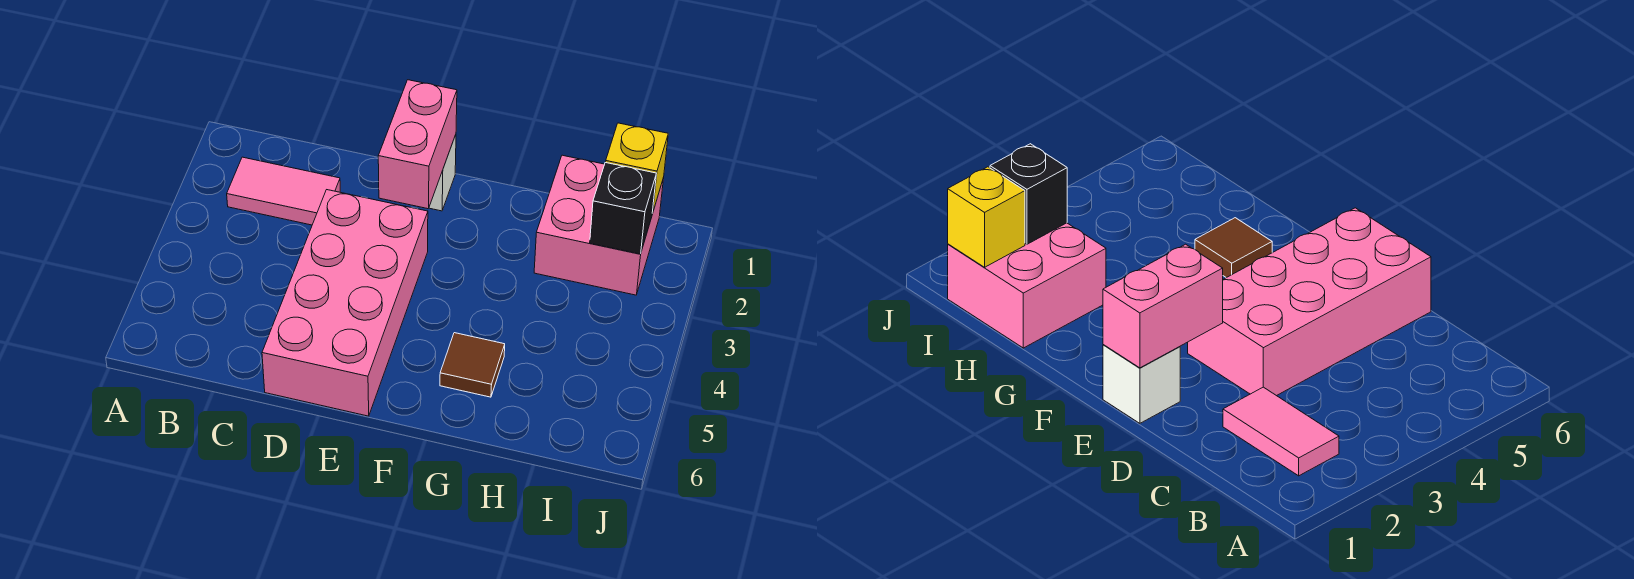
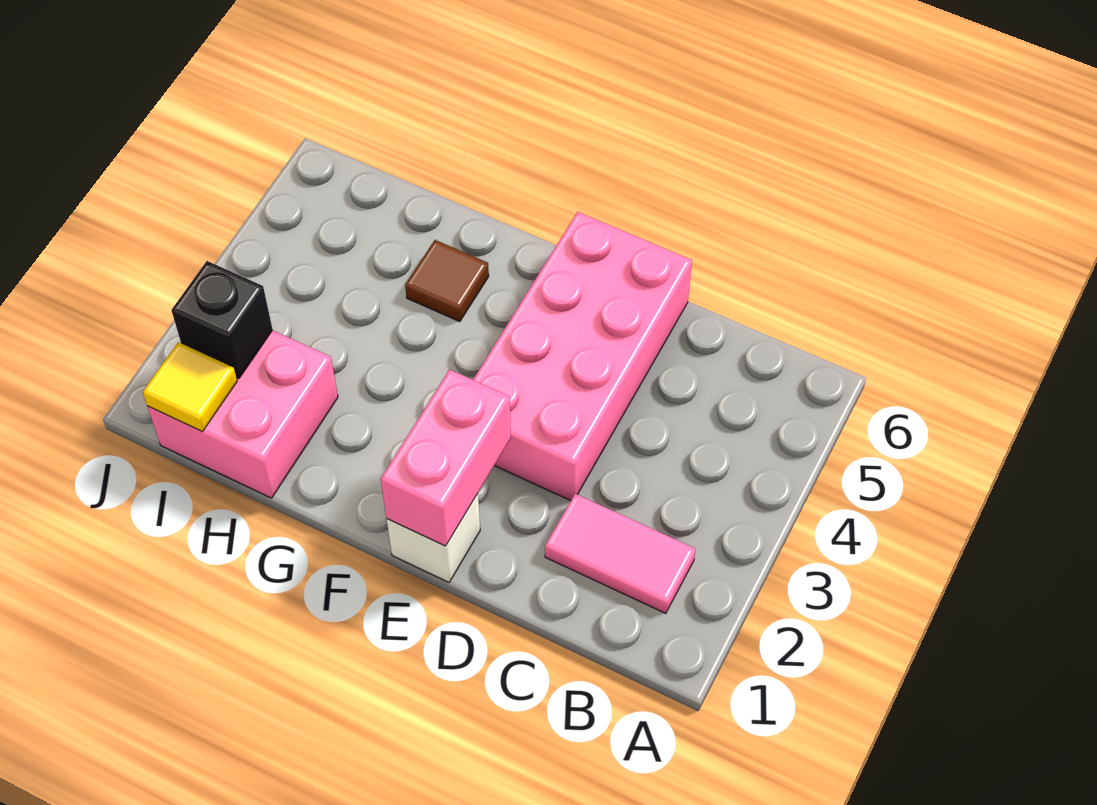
yellow brick I1 level 2 -> yellow tile I1 level 2

